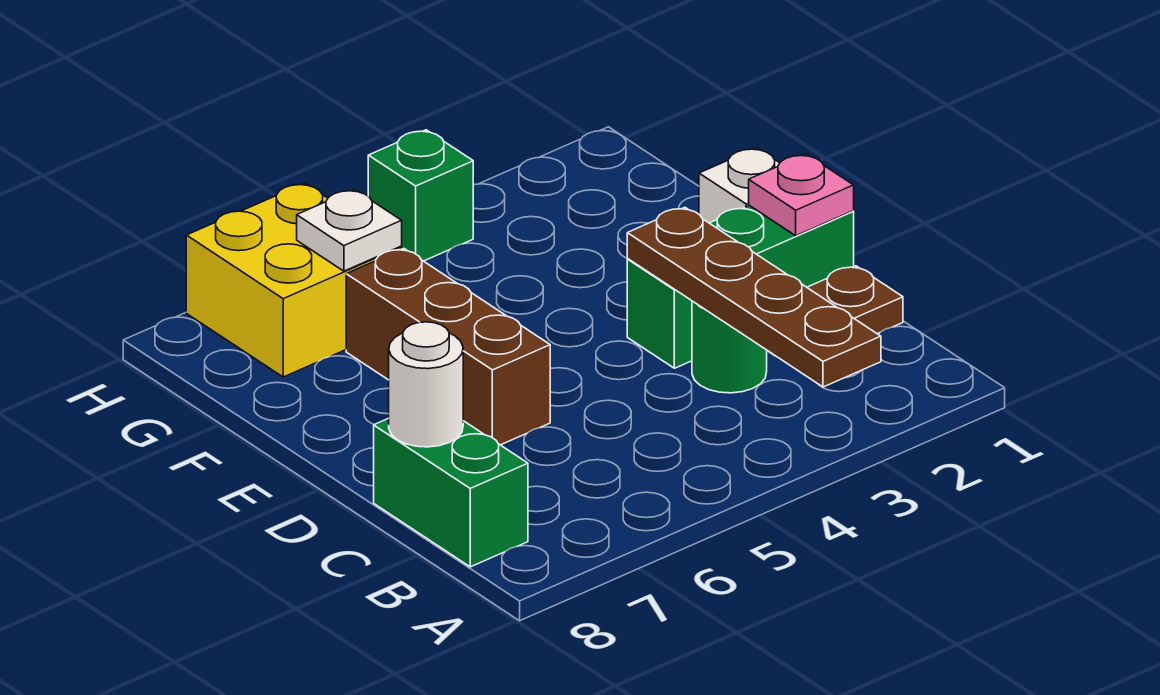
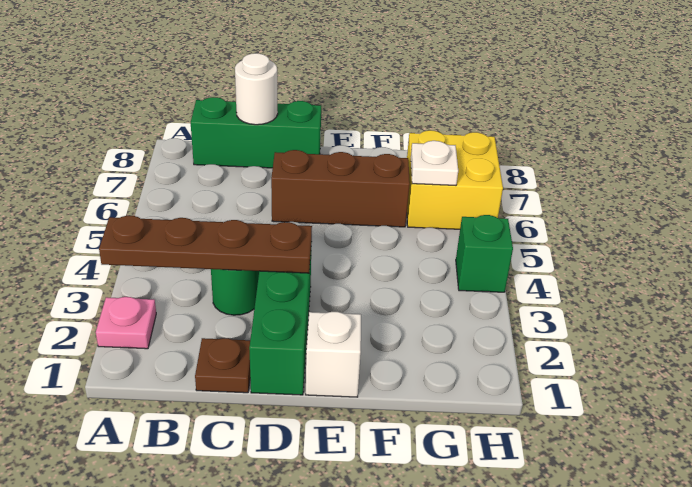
green brick B8:C8 level 1 -> green brick B8:D8 level 1
pink plate D1 level 2 -> pink plate A2 level 1

